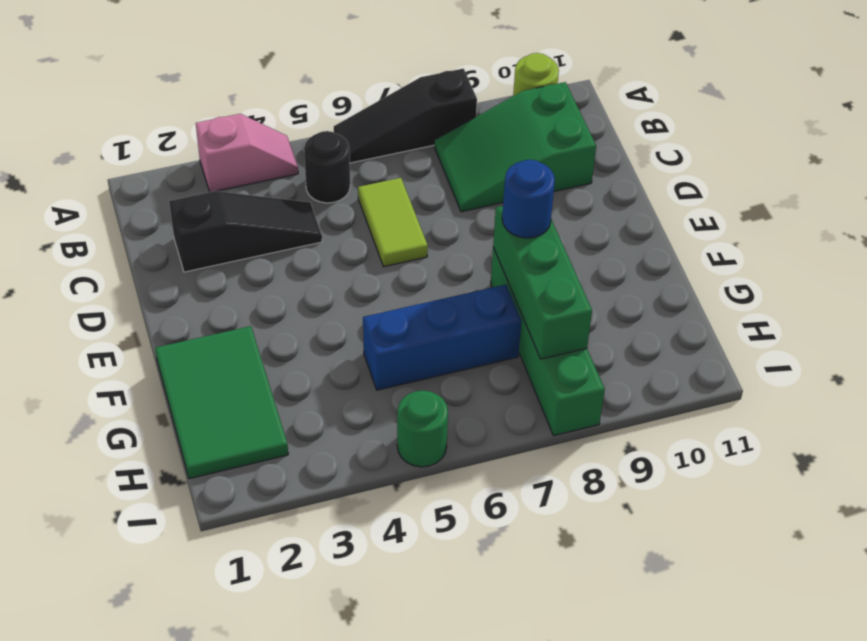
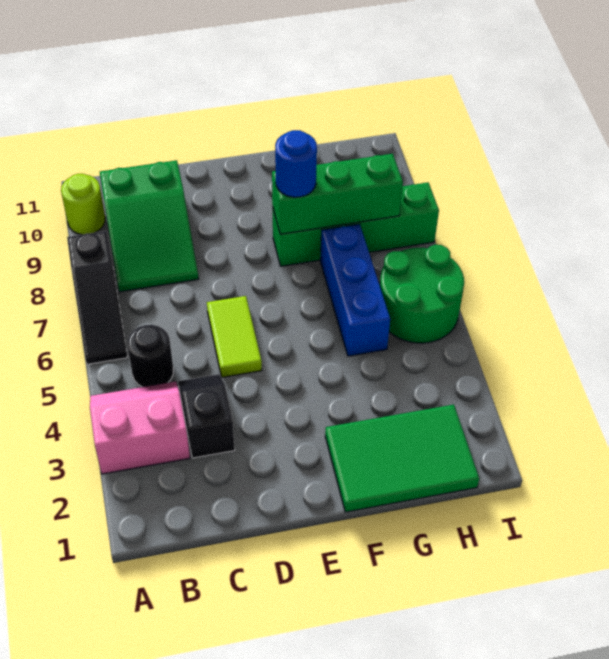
pink slope A3:A4 level 1 top 3 -> pink slope A3:B4 level 1 top 3
black slope C2:C4 level 1 top 2 -> black slope C3:C4 level 1 top 3
lime tile C6:D6 level 1 -> lime tile D5:D6 level 1
green round brick I5 level 1 -> green round brick H5:I6 level 1

